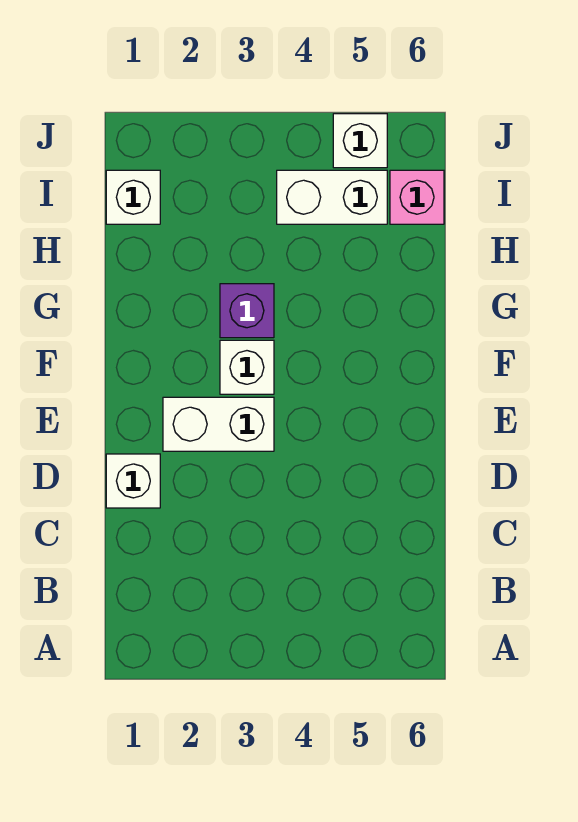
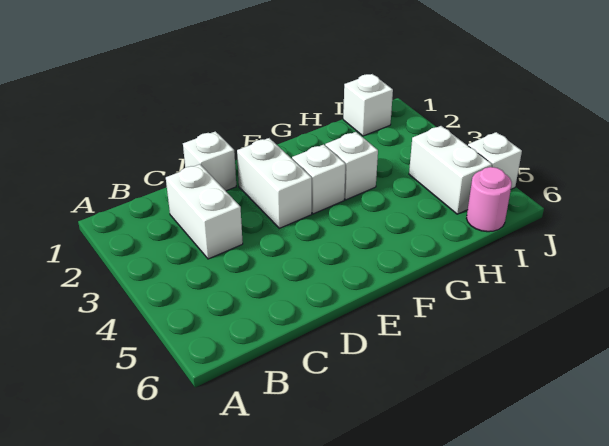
none -> white brick C2:C3 level 1
purple brick G3 level 1 -> white brick G3 level 1
pink brick I6 level 1 -> pink round brick I6 level 1

